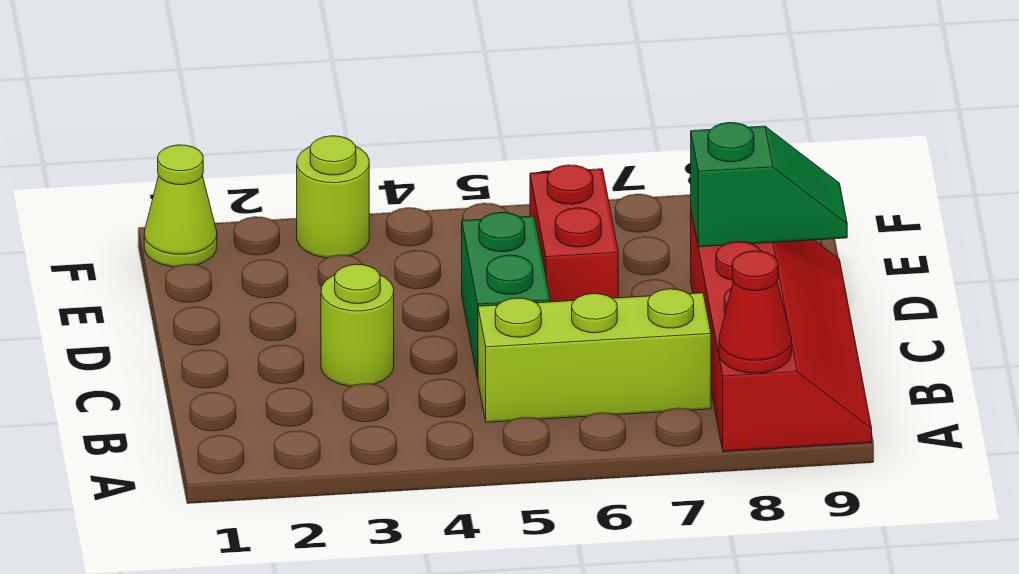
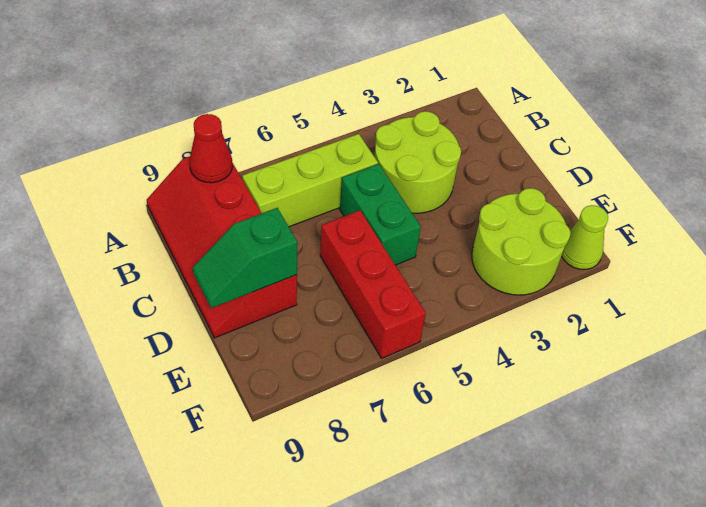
lime round brick C3 level 1 -> lime round brick B3:C4 level 1
red brick D6:E6 level 1 -> red brick D6:F6 level 1
lime round brick F3 level 1 -> lime round brick E2:F3 level 1

